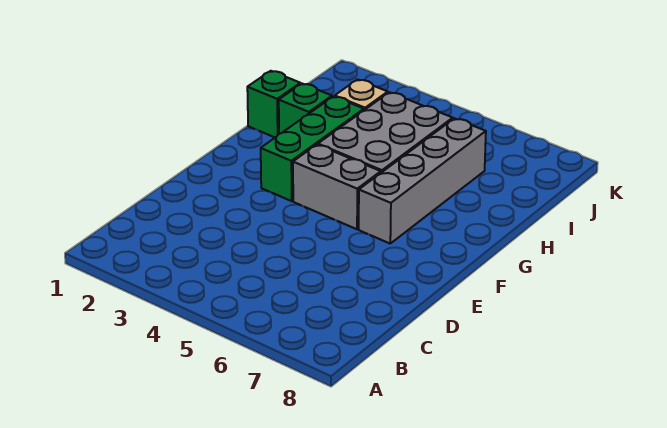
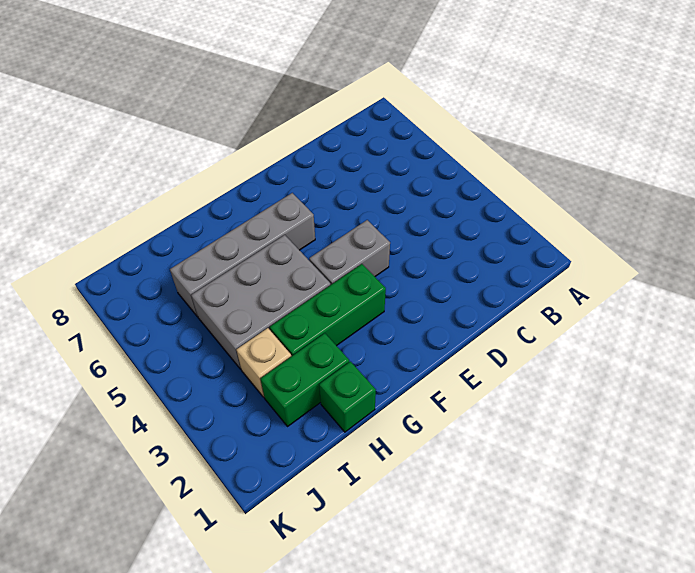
grey brick F4:F5 level 1 -> grey brick E4:F4 level 1
green brick H2 level 1 -> green brick H2:I2 level 1

